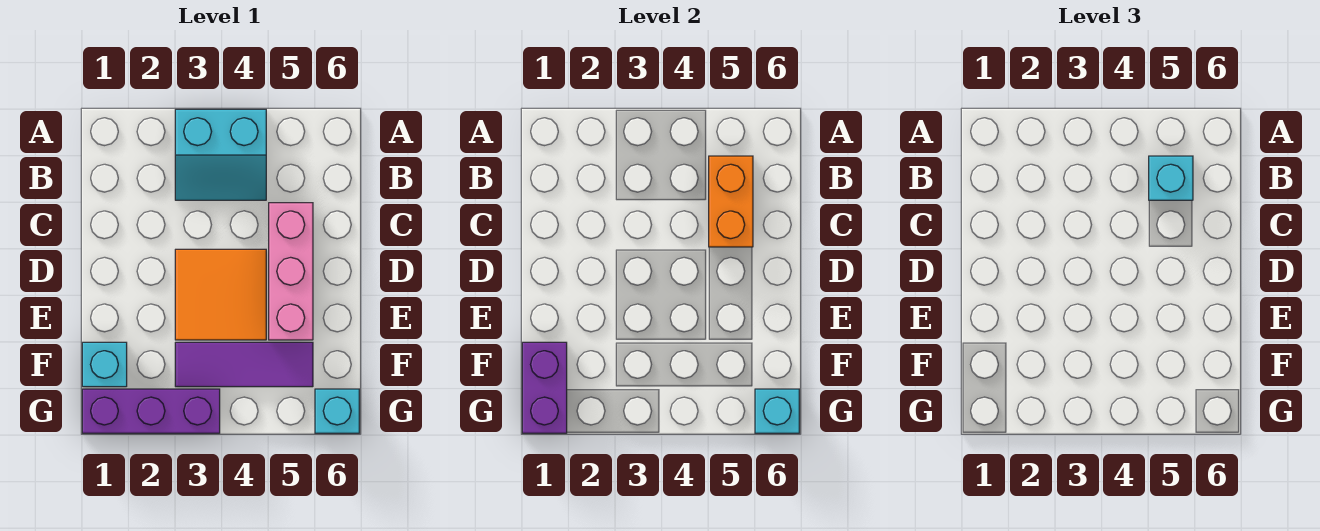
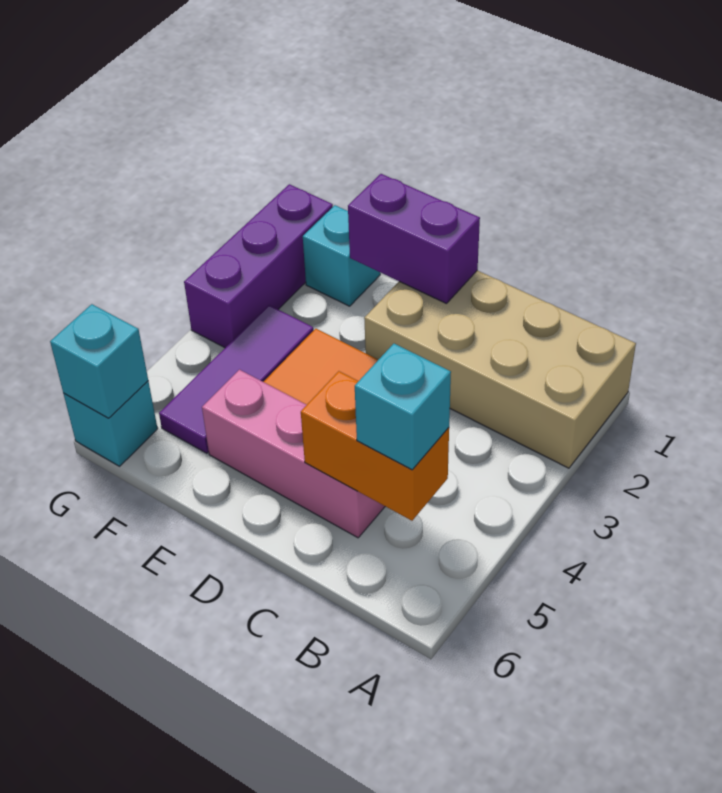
none -> tan brick A1:D2 level 1
cyan slope A3:B4 level 1 top A -> none
purple brick F1:G1 level 2 -> purple brick D1:E1 level 2

